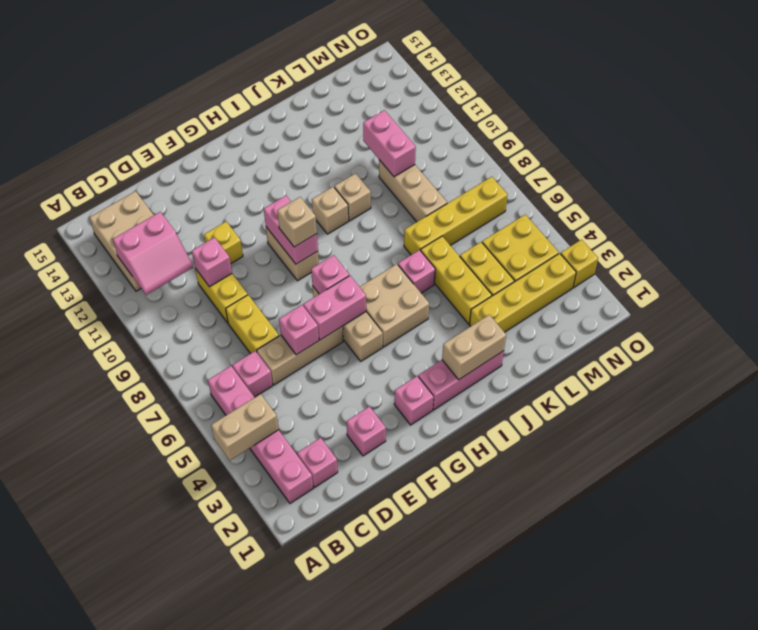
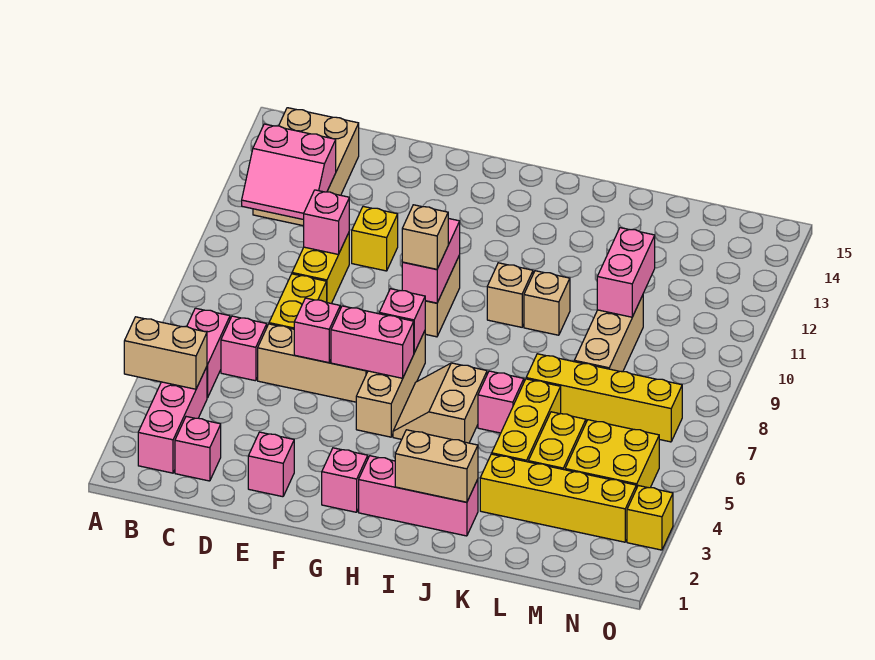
tan brick H5:I6 level 1 -> tan slope H5:I6 level 1 top I

